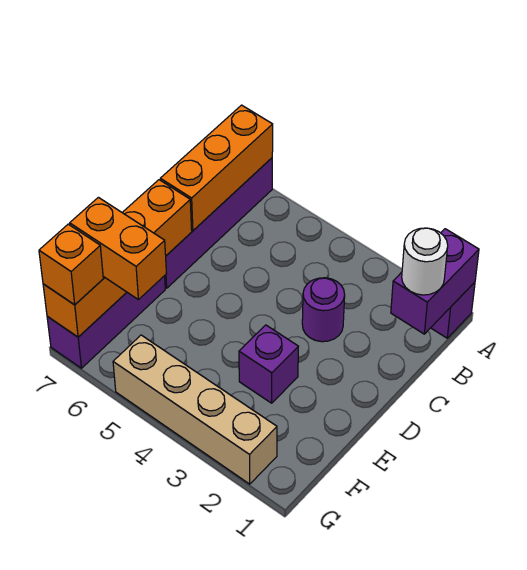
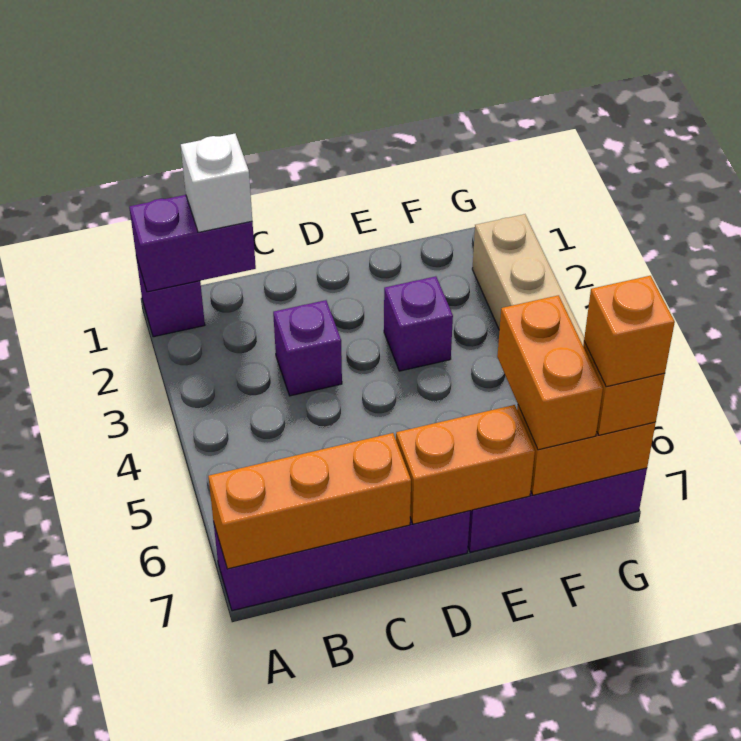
white round brick B1 level 3 -> white brick B1 level 3
purple round brick C3 level 1 -> purple brick C3 level 1
none -> orange brick G7 level 4

